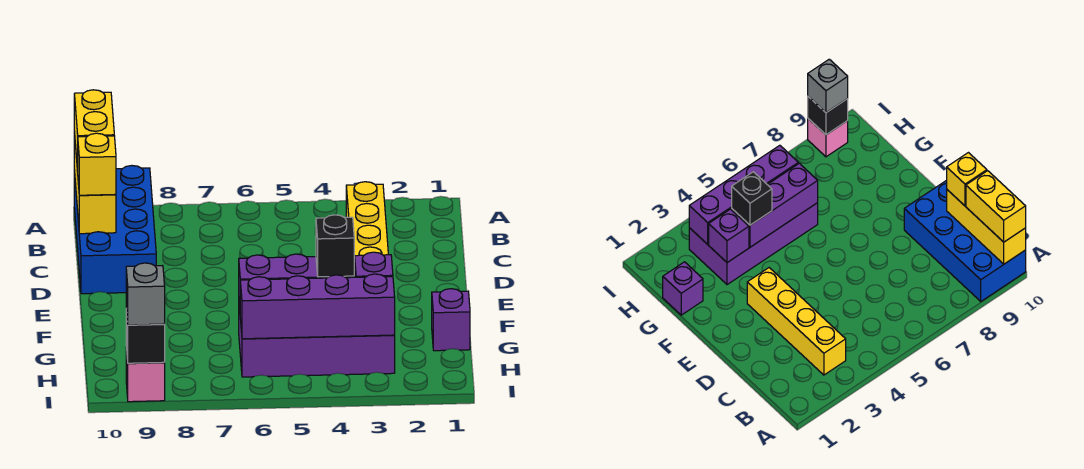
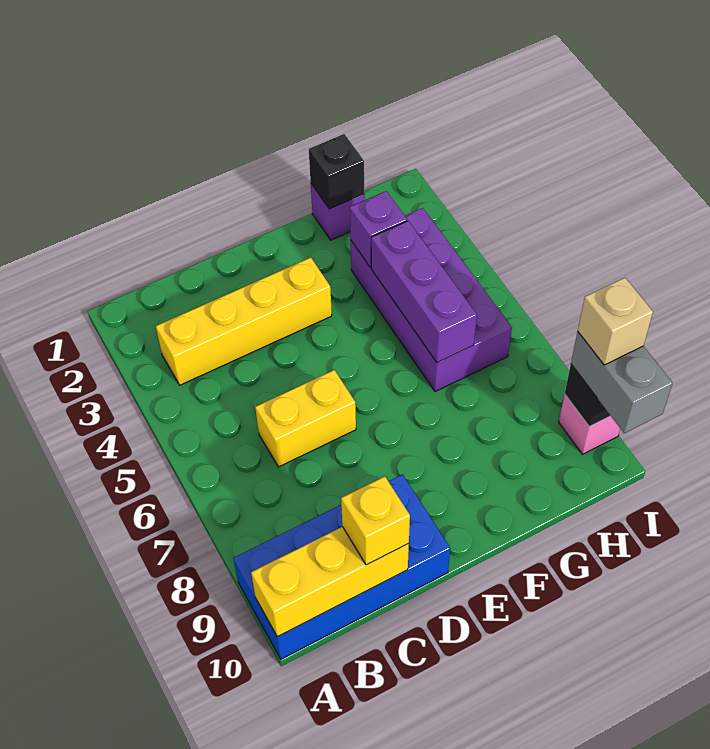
yellow brick A10:B10 level 3 -> yellow brick C6:D6 level 1
black brick G4 level 3 -> black brick G1 level 2
purple brick H3:H6 level 2 -> none
grey brick I9 level 3 -> grey brick I9:I10 level 3
none -> tan brick I9 level 4

